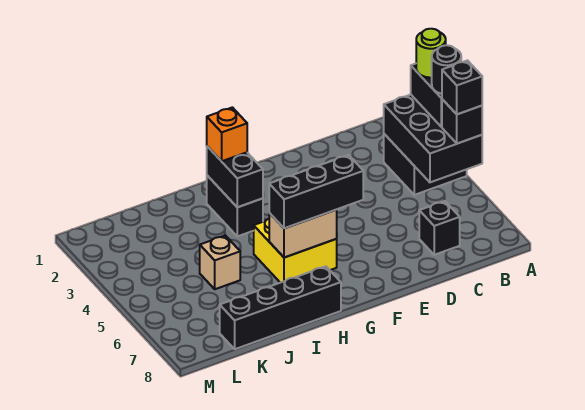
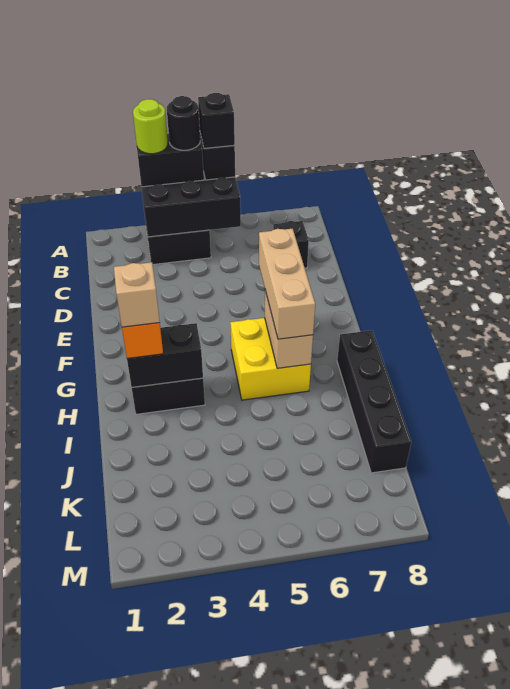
black brick F6:H6 level 3 -> tan brick F6:H6 level 3
tan brick J5 level 1 -> tan brick H2 level 4

